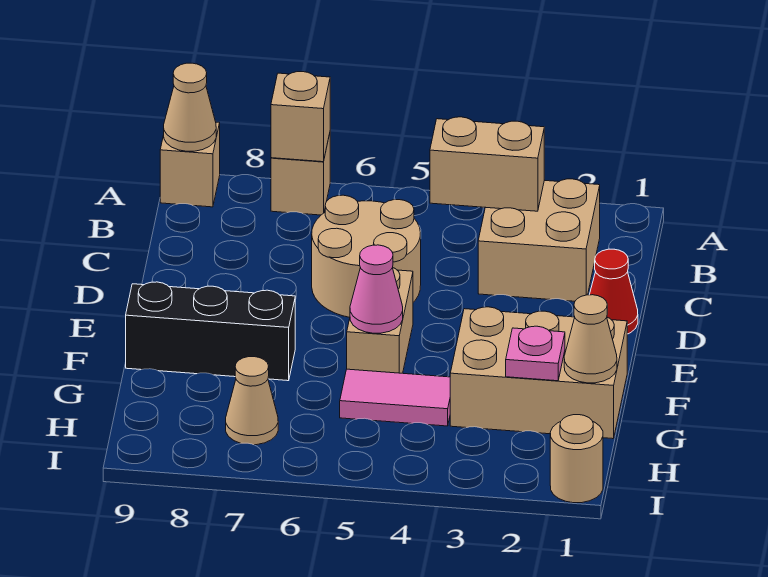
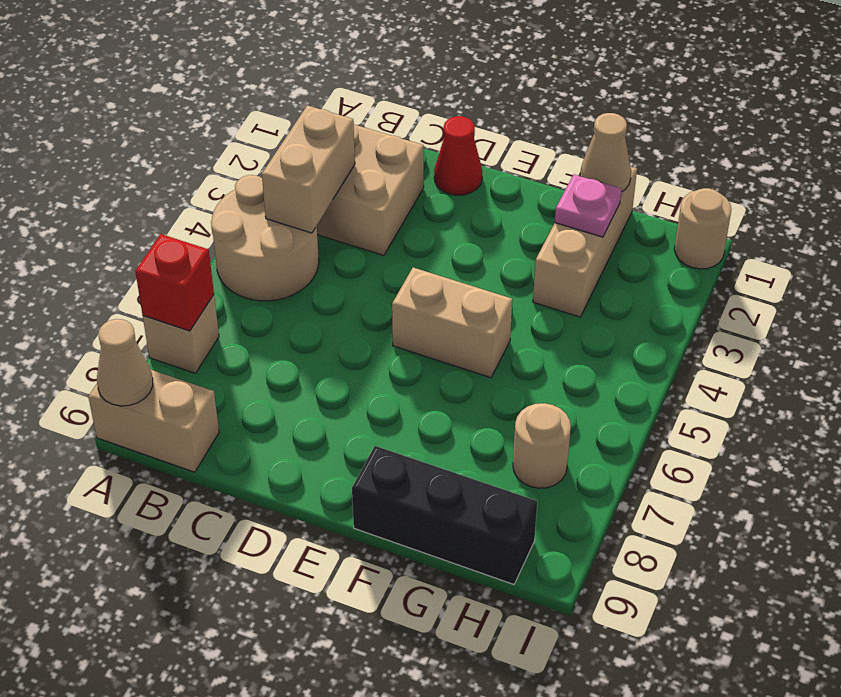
tan brick A7 level 2 -> red brick A7 level 2
tan brick A9 level 1 -> tan brick A9:B9 level 1
tan round brick C5:D6 level 1 -> tan round brick A4:B5 level 1
tan brick F1:G3 level 1 -> tan brick G1:G3 level 1
pink cone F5 level 2 -> none
black brick F7:F9 level 1 -> black brick F9:H9 level 1
pink tile G4:G5 level 1 -> none
tan cone H7 level 1 -> tan round brick H7 level 1

